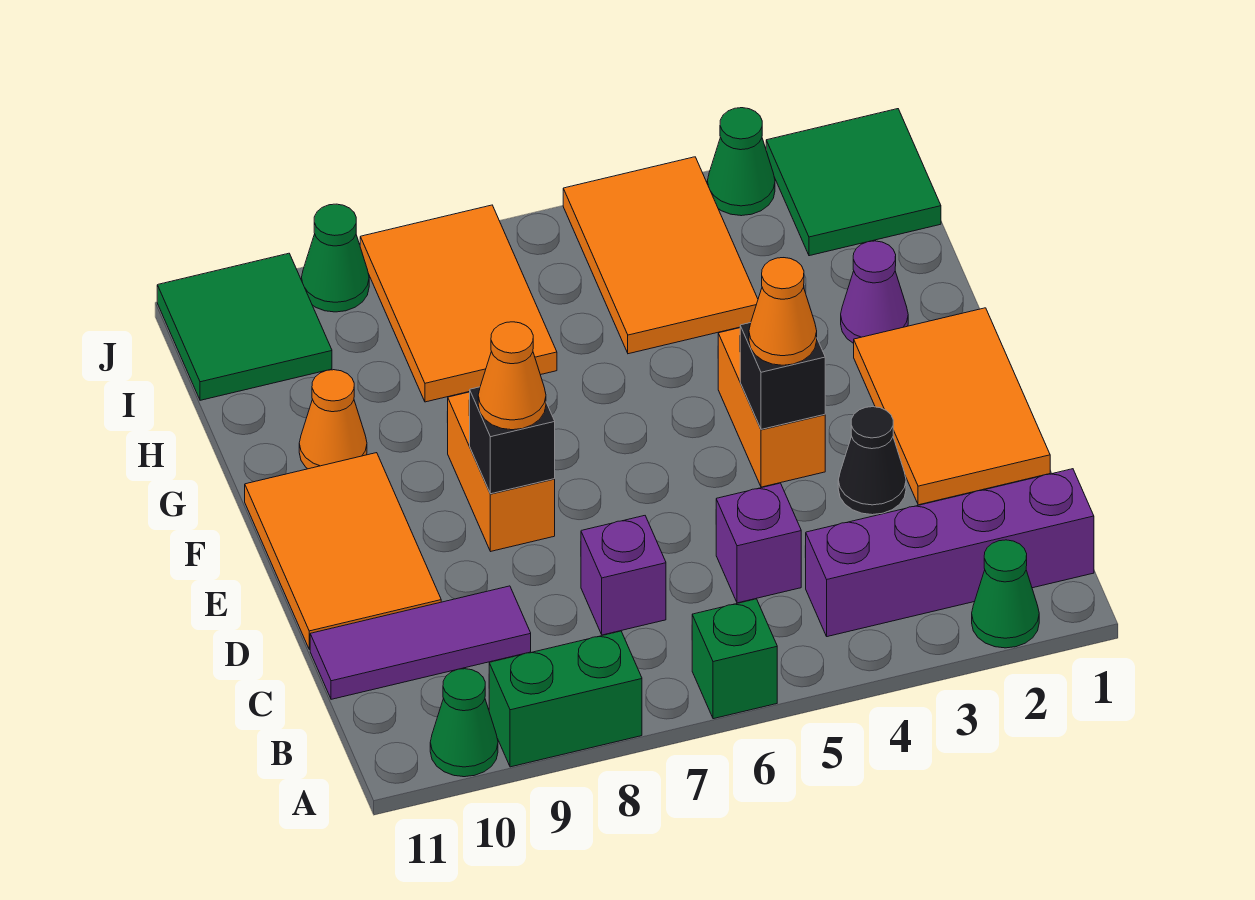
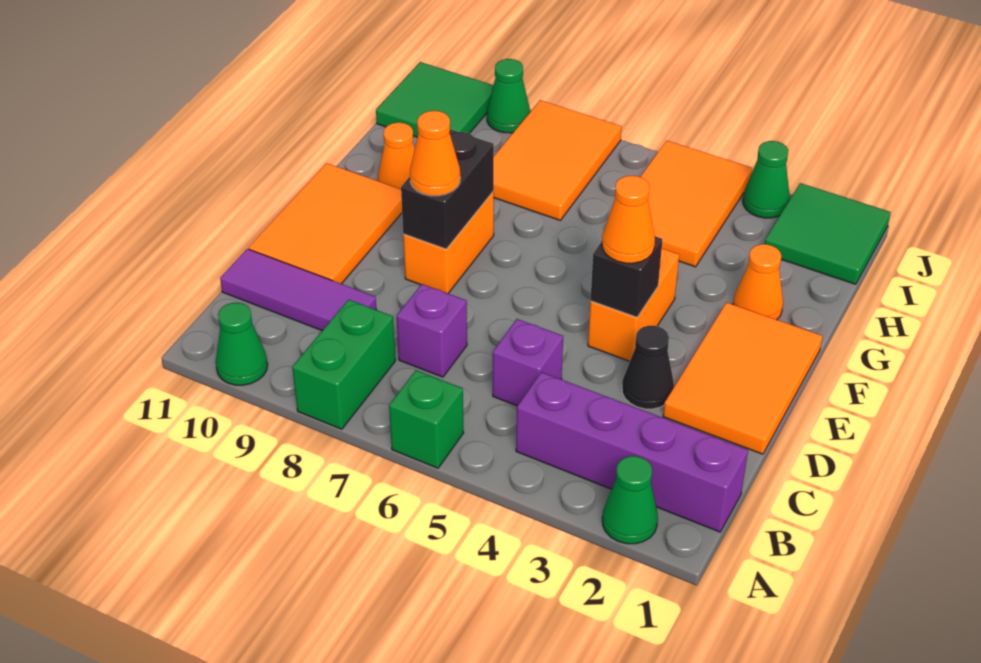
green brick A8:A9 level 1 -> green brick A8:B8 level 1
black brick E8 level 2 -> black brick E8:F8 level 2
purple cone G2 level 1 -> orange cone G2 level 1

